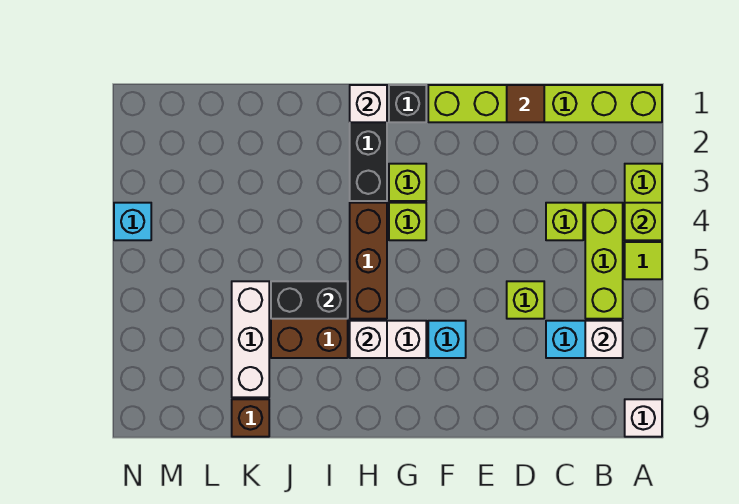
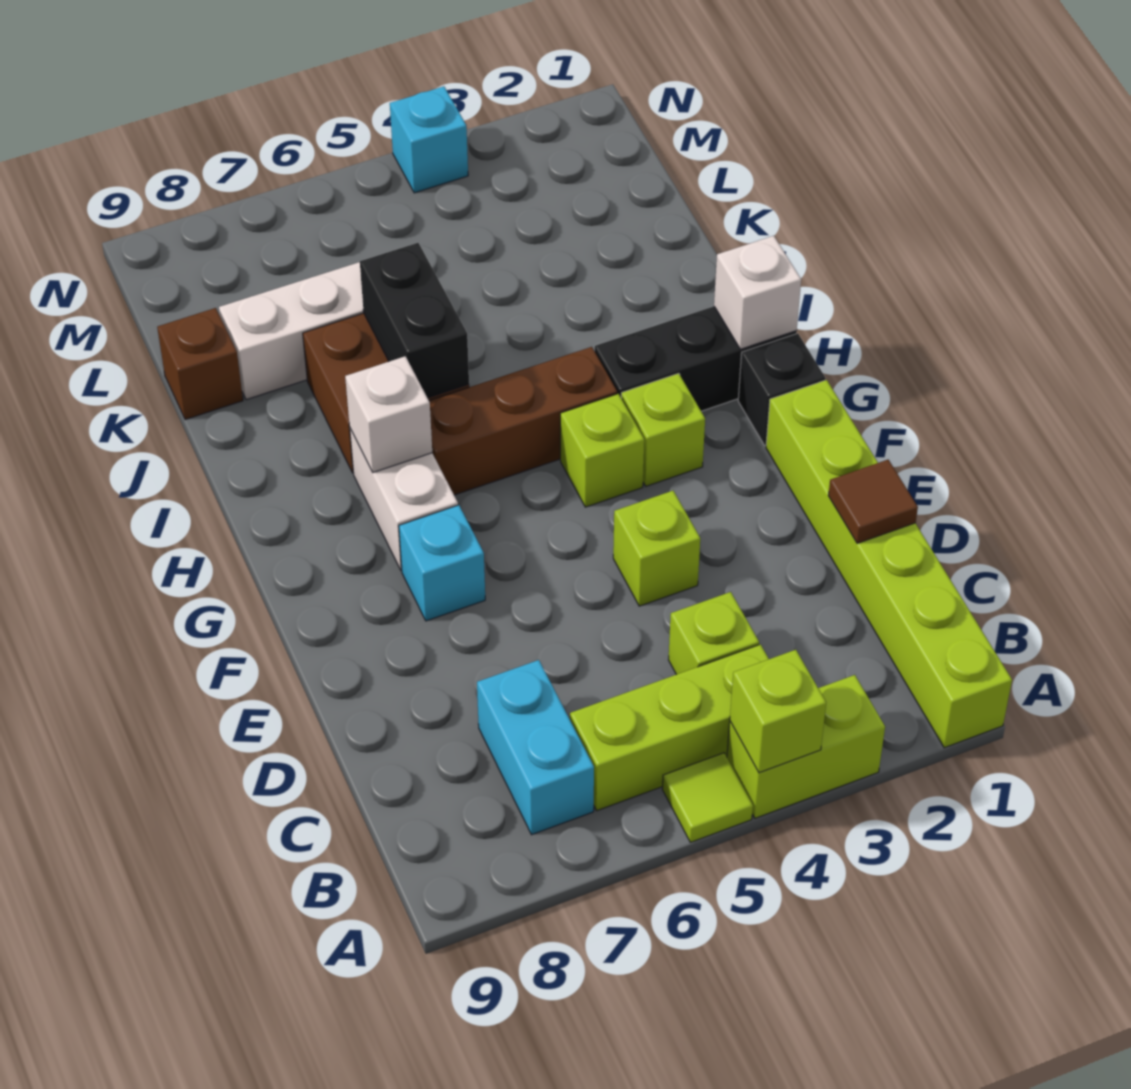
white brick A9 level 1 -> none
white brick B7 level 2 -> none
lime brick D6 level 1 -> lime brick E4 level 1

